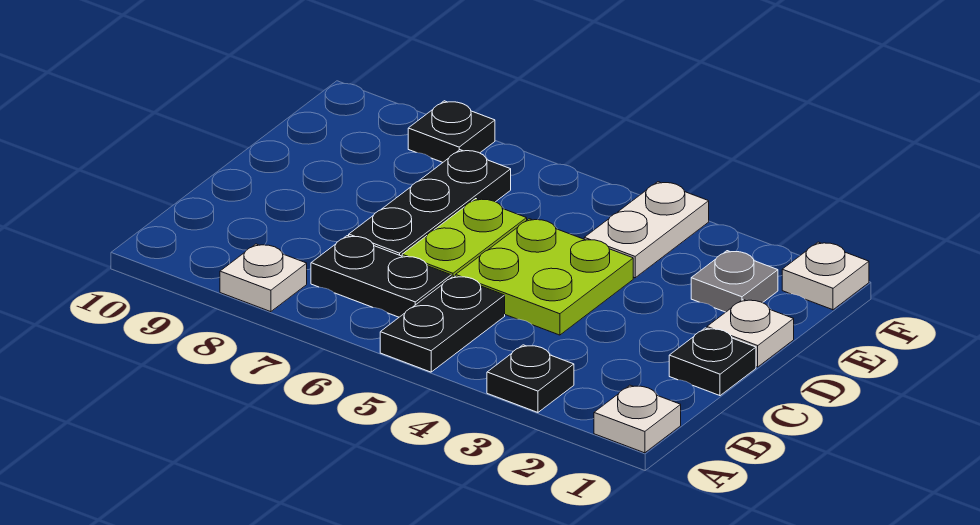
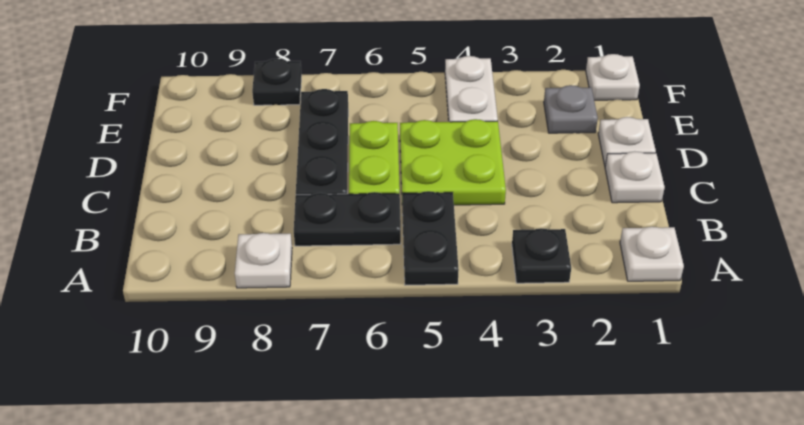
black plate C1 level 1 -> white plate C1 level 1

